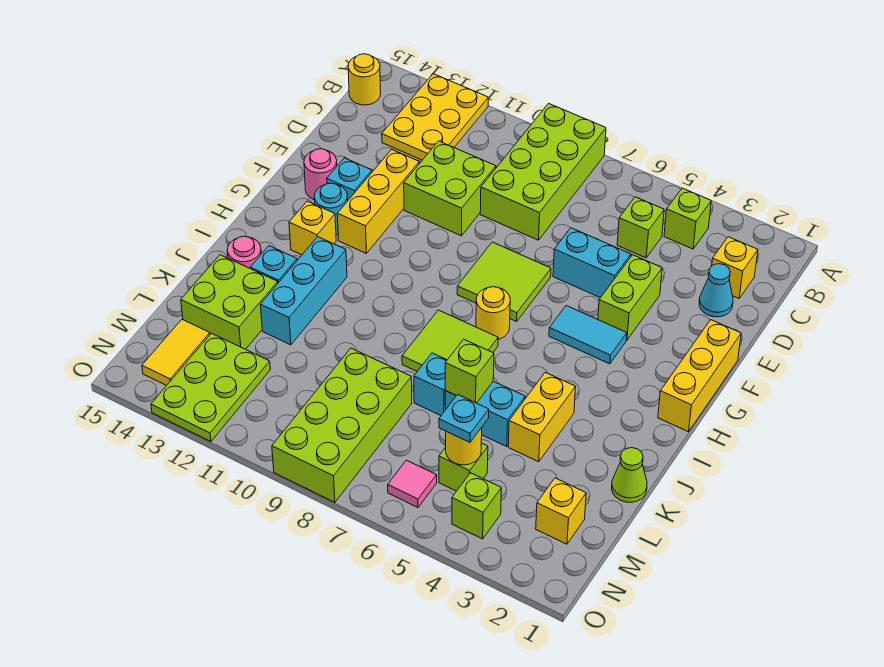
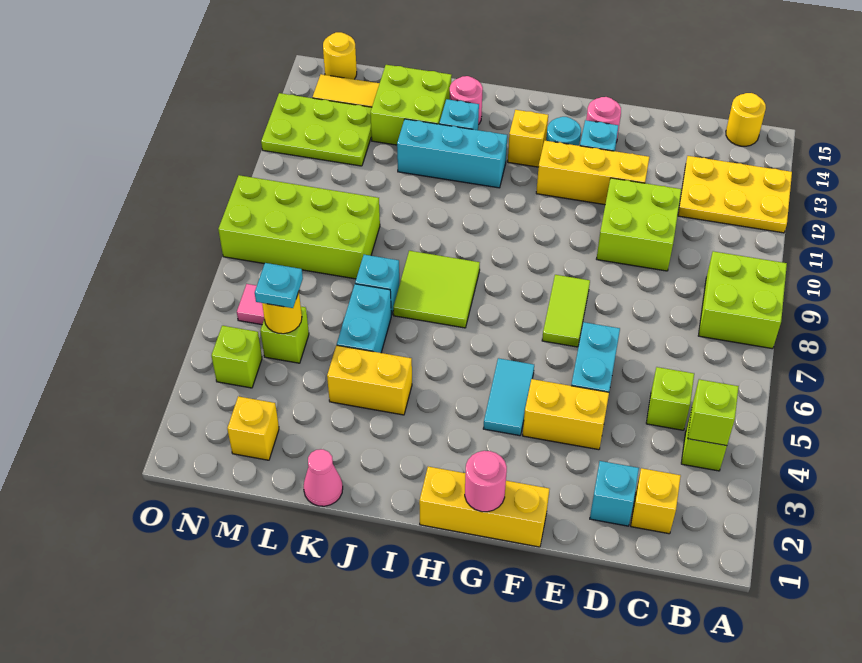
lime brick A8:D9 level 1 -> lime brick A8:B9 level 1
cyan cone D2 level 1 -> cyan brick D2 level 1
lime brick E4:F4 level 1 -> yellow brick E4:F4 level 1
lime tile F7:G8 level 1 -> lime tile F7:F8 level 1
none -> pink round brick G1 level 2
yellow round brick H7 level 1 -> yellow round brick N15 level 1
lime cone K1 level 1 -> pink cone K1 level 1
lime brick K6 level 2 -> lime brick B4 level 2

